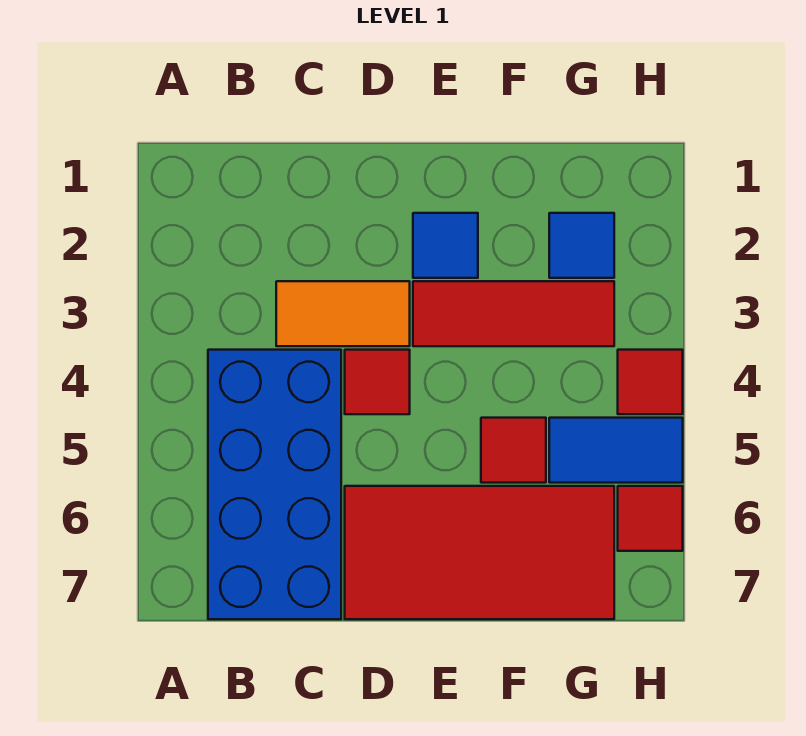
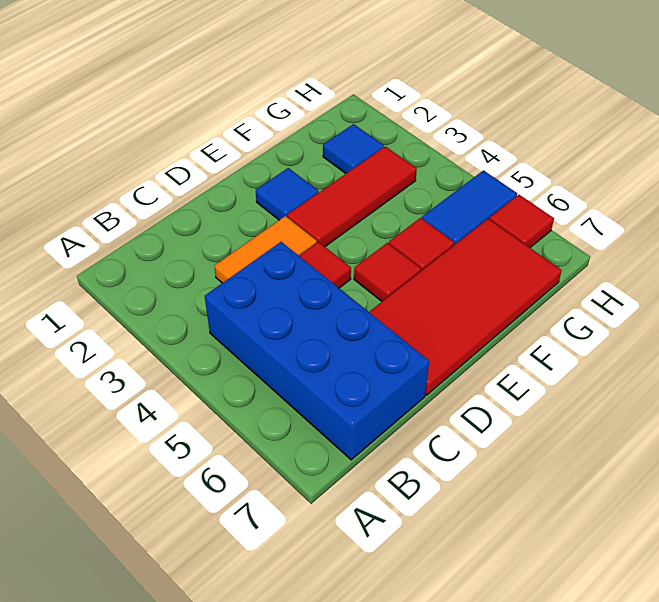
red tile H4 level 1 -> red tile E5 level 1

